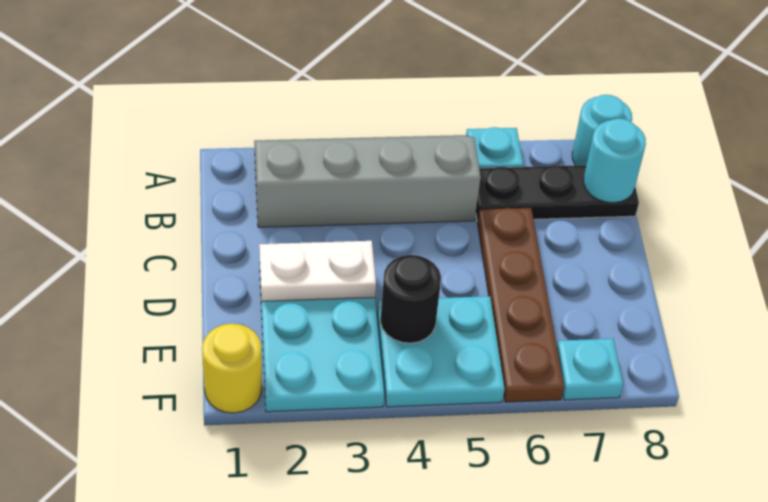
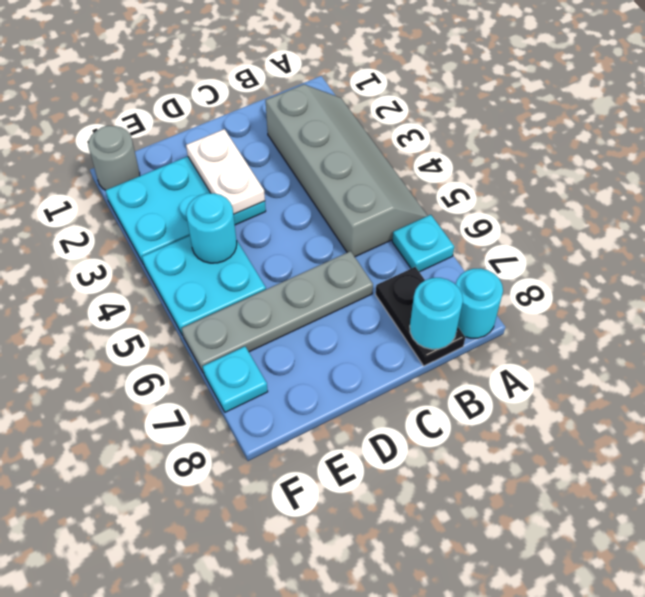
black plate B6:B8 level 1 -> black plate B7:B8 level 1
brown plate C6:F6 level 1 -> grey plate C6:F6 level 1
black round brick E4 level 2 -> cyan round brick E4 level 2
yellow round brick F1 level 1 -> grey round brick F1 level 1

